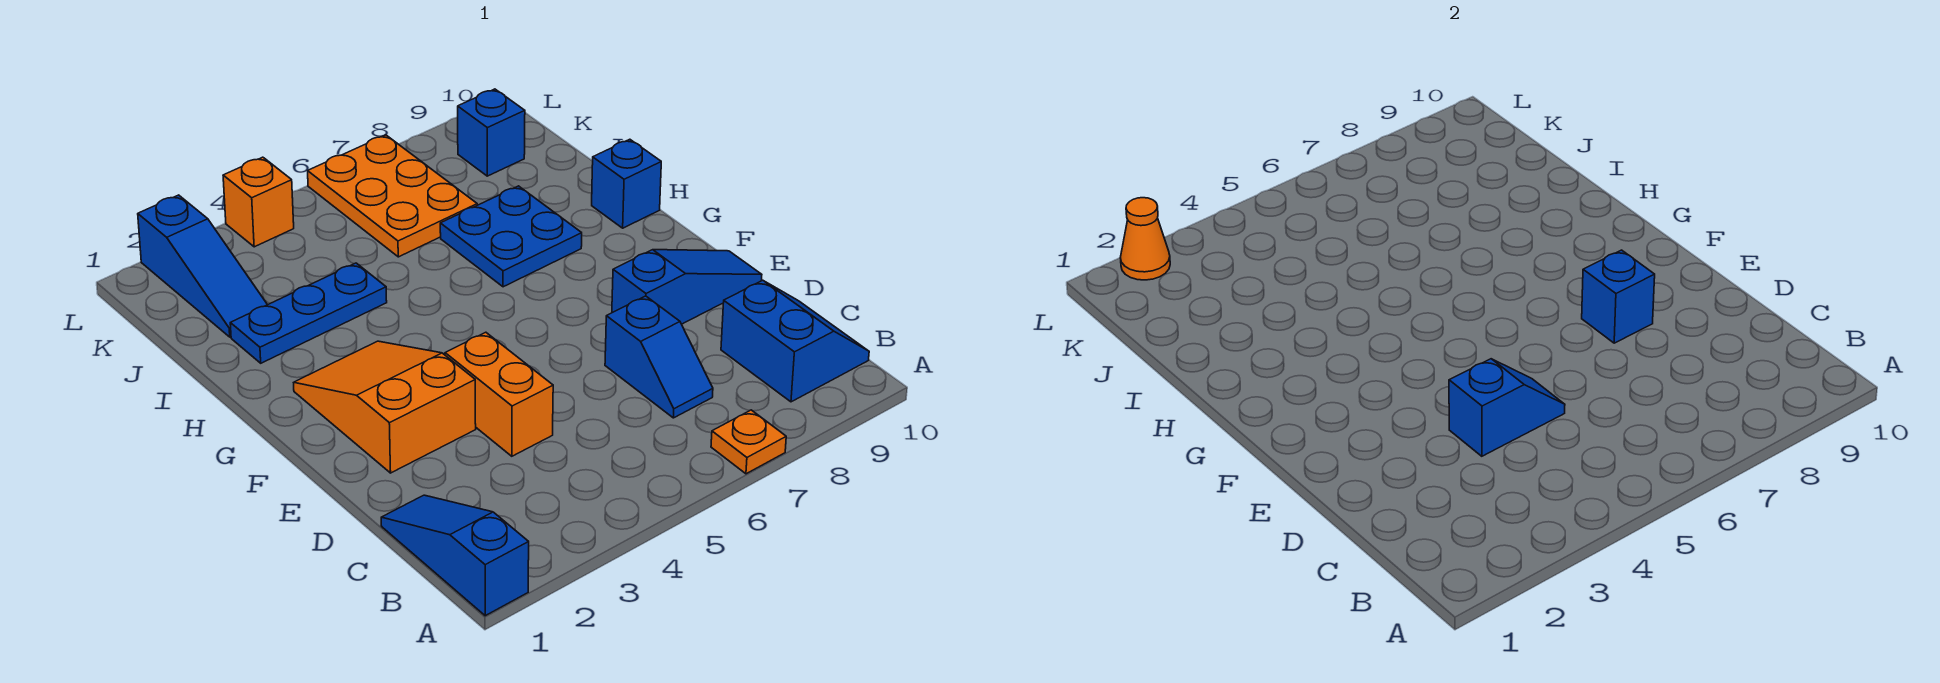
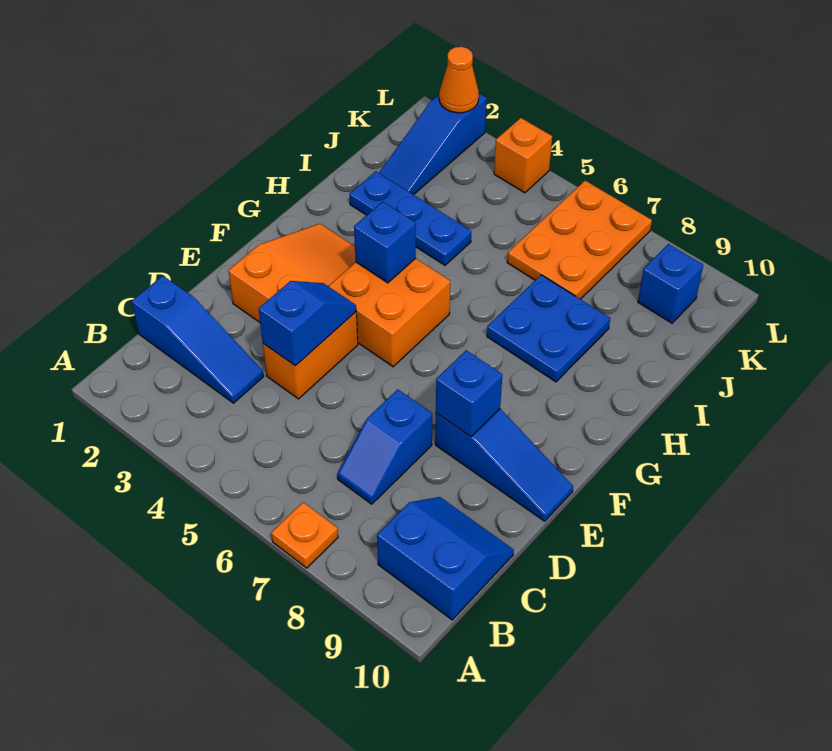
blue slope A1:C1 level 1 top A -> blue slope C1:C3 level 1 top 1
blue slope B9:C10 level 1 top 9 -> blue slope B9:C10 level 1 top B
blue slope D4:D5 level 2 top 4 -> blue slope D4:E4 level 2 top D
none -> orange brick F4:G5 level 1
blue brick H10 level 1 -> blue brick G4 level 2

